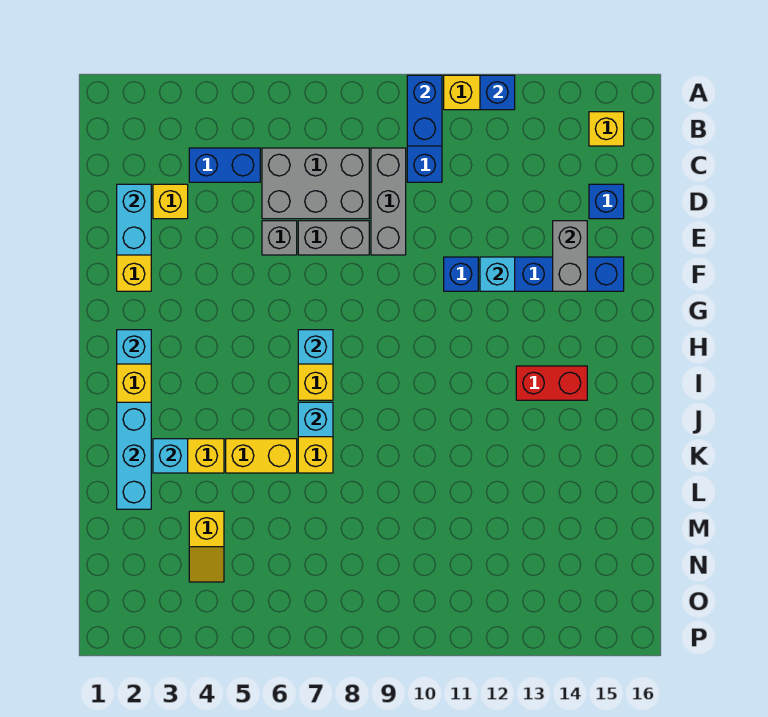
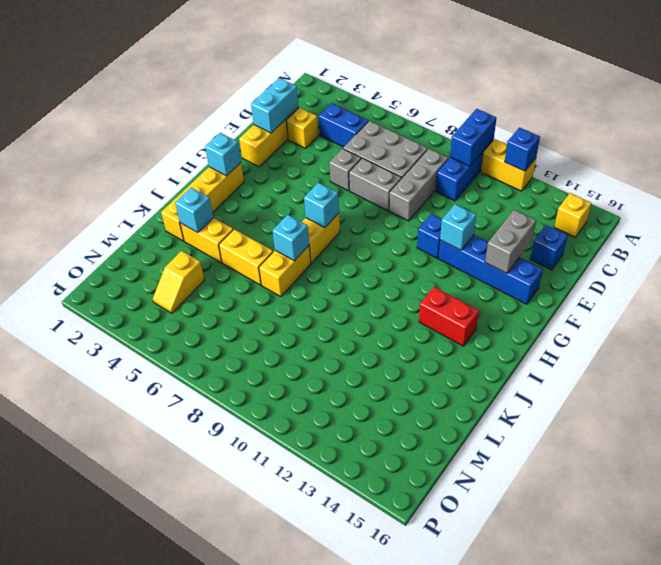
cyan brick J2:L2 level 2 -> none

